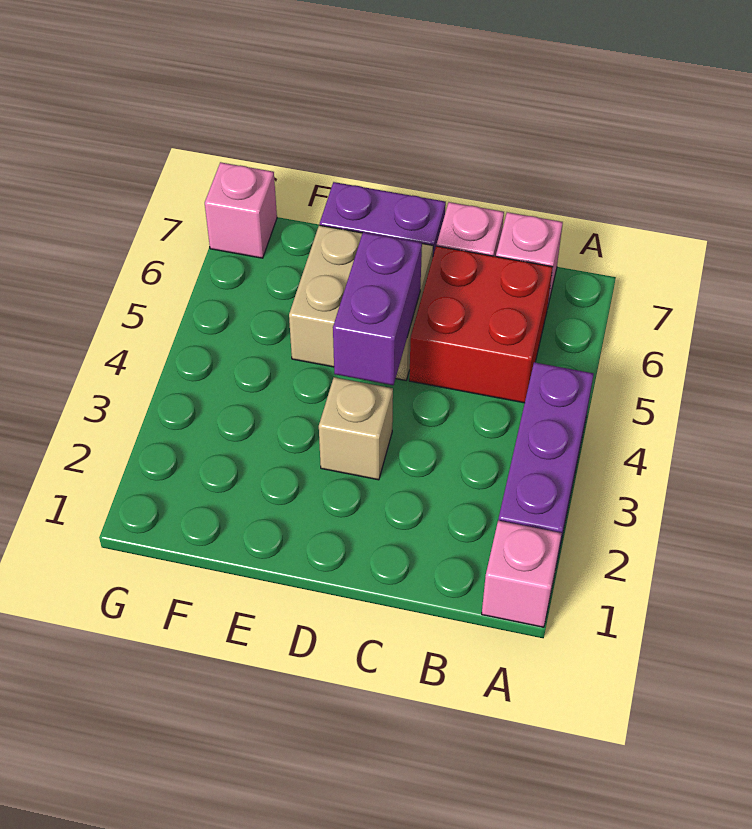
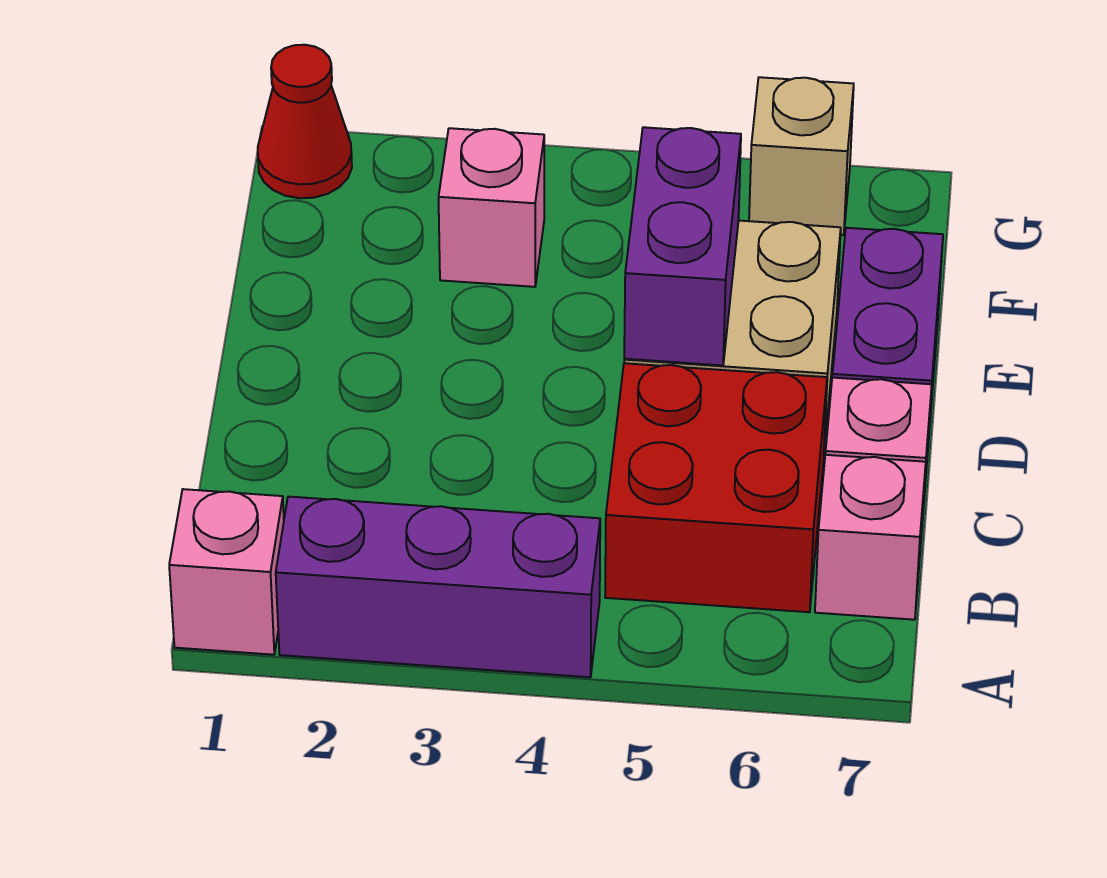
tan brick D3 level 1 -> tan brick G6 level 1
purple brick D4:D5 level 2 -> purple brick D5:E5 level 2
none -> red cone G1 level 1
pink brick G7 level 1 -> pink brick F3 level 1

